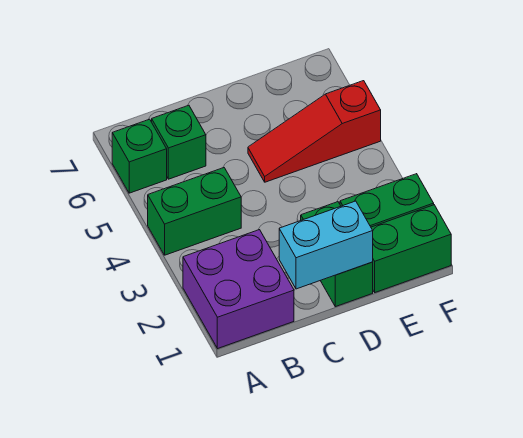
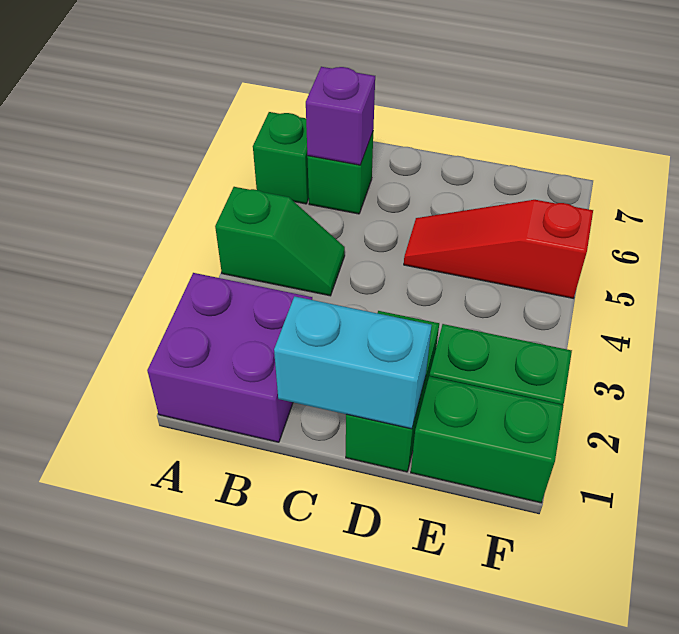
green brick A4:B4 level 1 -> green slope A4:B4 level 1 top A
none -> purple brick B6 level 2

